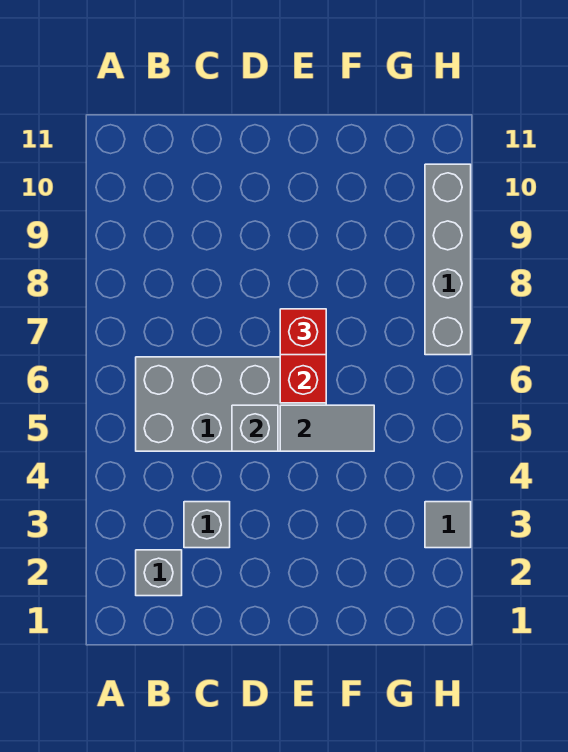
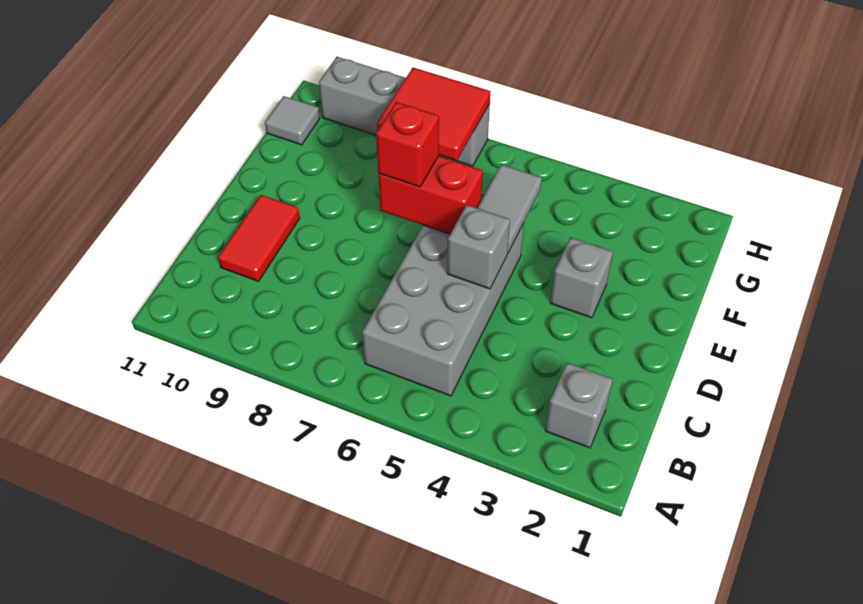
grey brick C3 level 1 -> grey brick E3 level 1
none -> red tile C10:D10 level 1
none -> red tile G7:H8 level 2
grey tile H3 level 1 -> grey tile G11 level 1

